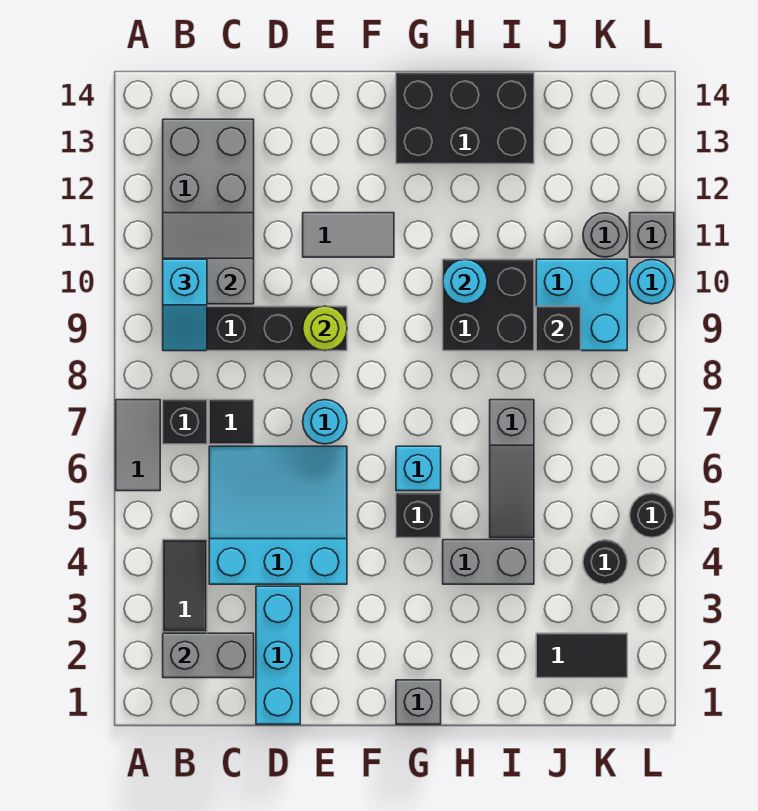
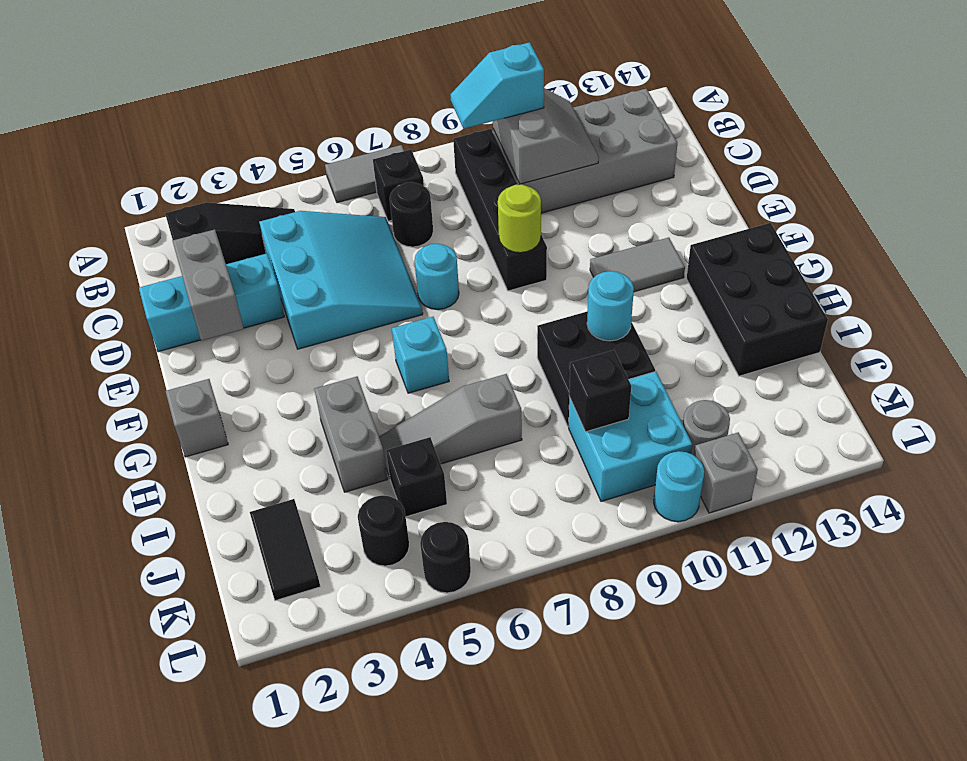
grey brick B2:C2 level 2 -> grey brick D2:E2 level 2
black tile C7 level 1 -> black round brick C7 level 1
grey tile E11:F11 level 1 -> grey tile F11:F12 level 1
black brick G5 level 1 -> black brick J5 level 1

